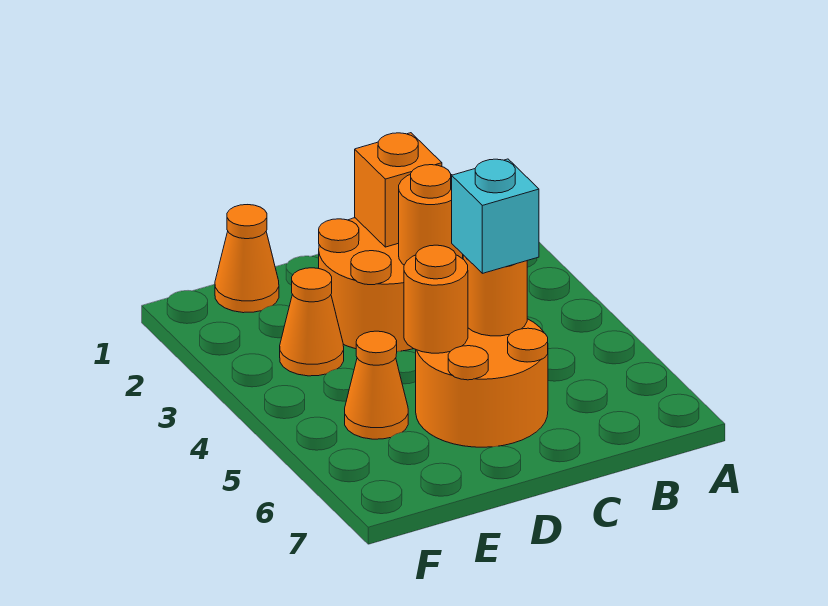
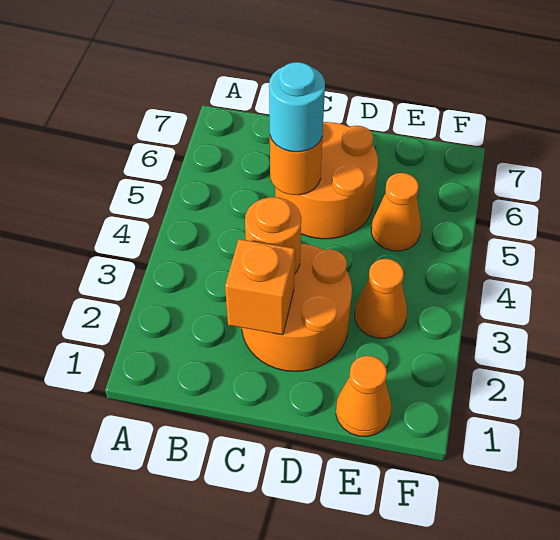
cyan brick C5 level 3 -> cyan round brick C5 level 3
orange round brick D5 level 2 -> none

